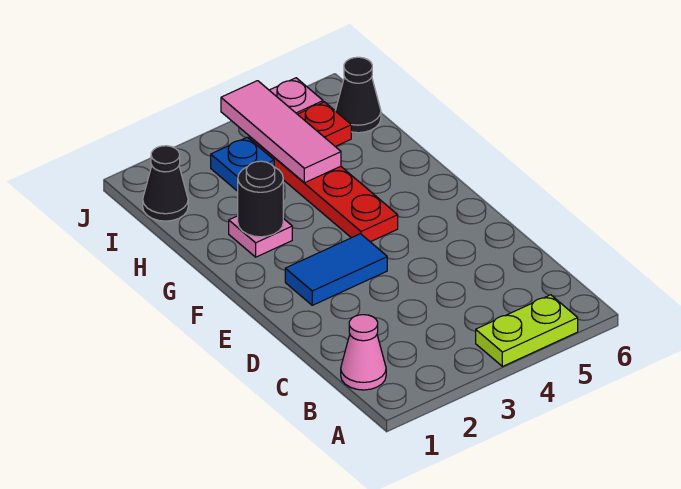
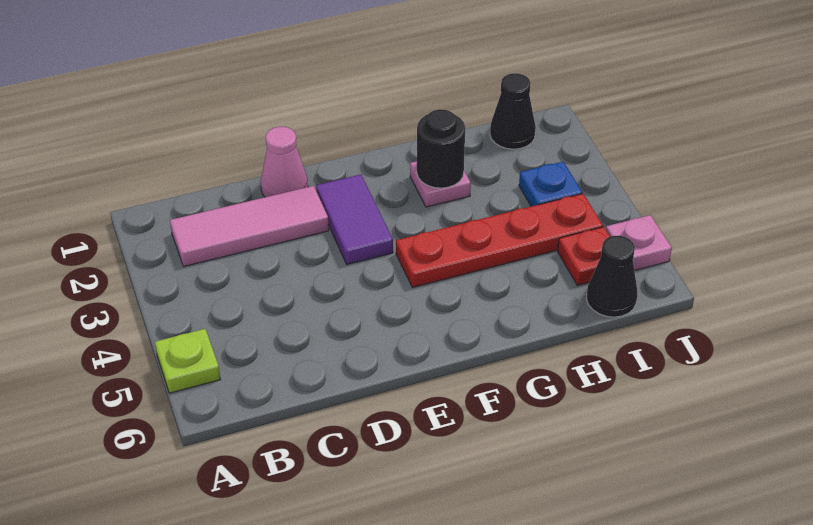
lime plate A4:A5 level 1 -> lime plate A5 level 1
pink cone B1 level 1 -> pink cone D1 level 1
blue tile E2:E3 level 1 -> purple tile E2:E3 level 1
pink tile H4:J4 level 2 -> pink tile B2:D2 level 1

